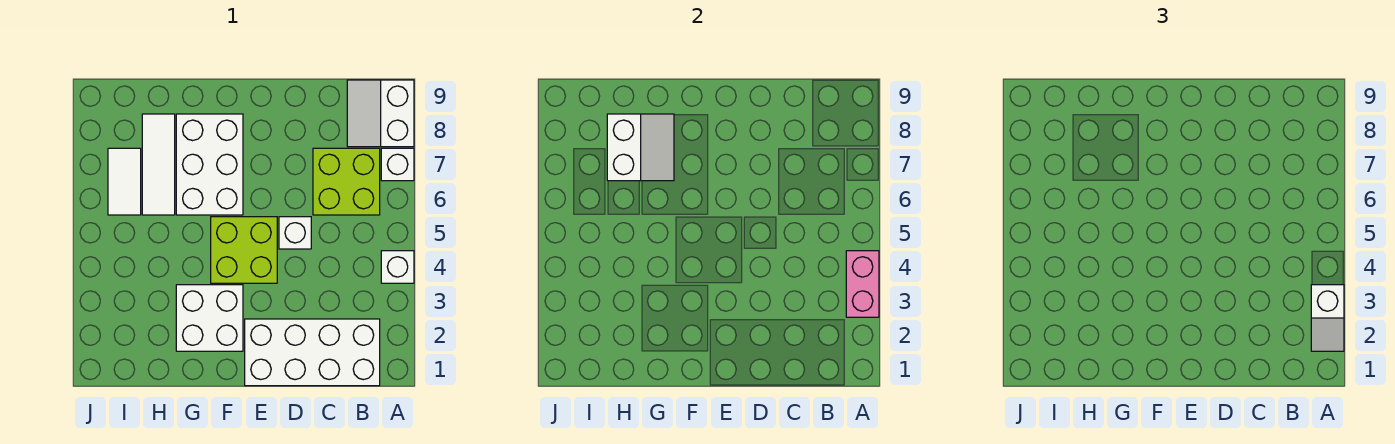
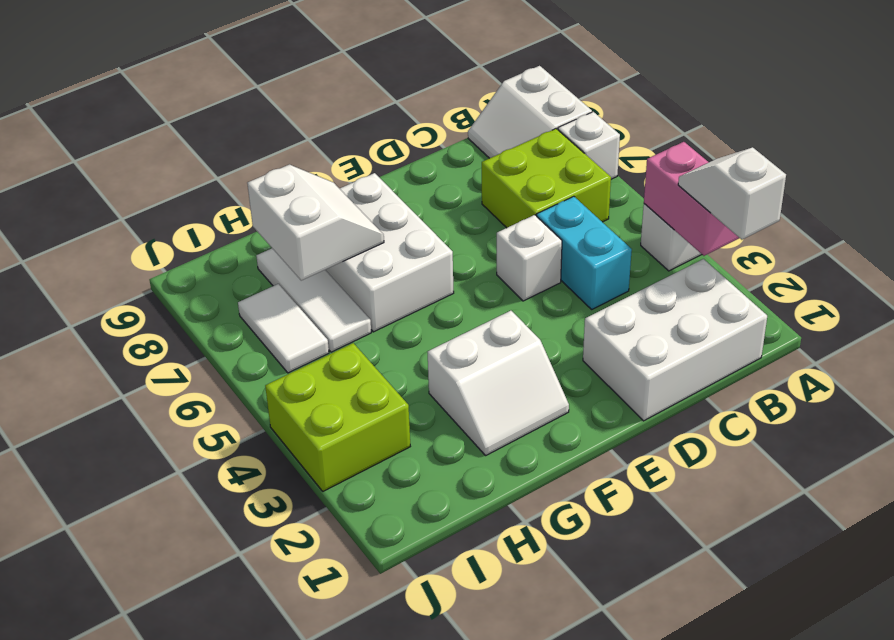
white slope A2:A3 level 3 top 3 -> white slope A2:A3 level 3 top 2
white brick B1:E2 level 1 -> white brick B1:D2 level 1
none -> cyan brick C4:C5 level 1
lime brick E4:F5 level 1 -> lime brick I3:J4 level 1
white brick F2:G3 level 1 -> white slope F2:G3 level 1 top 3

